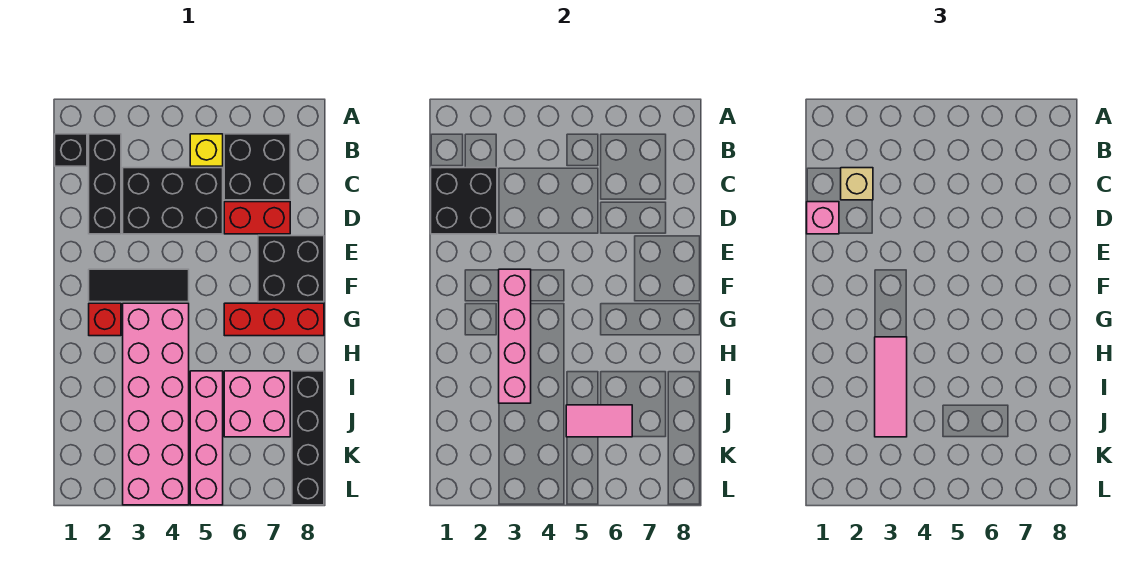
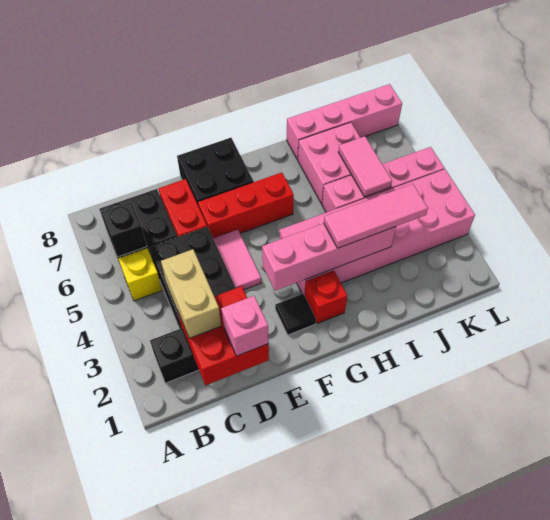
black brick B1 level 1 -> black brick B6 level 2
black brick C1:D2 level 2 -> red brick C1:D2 level 2
tan brick C2 level 3 -> tan brick C2:C3 level 3
none -> pink tile E4:E5 level 1
black tile F2:F4 level 1 -> black tile F2 level 1
red brick G6:G8 level 1 -> red brick E6:G6 level 1
black brick I8:L8 level 1 -> pink brick I8:L8 level 1

